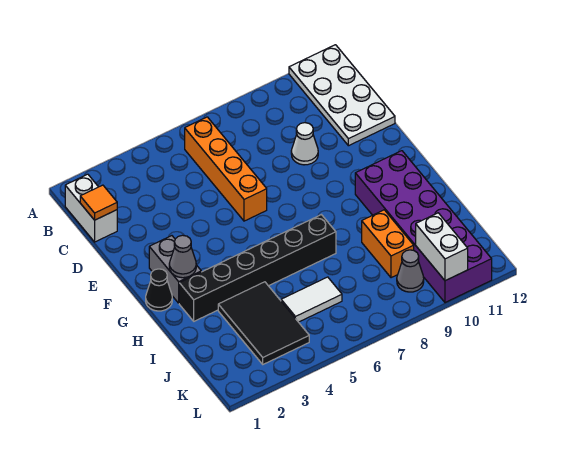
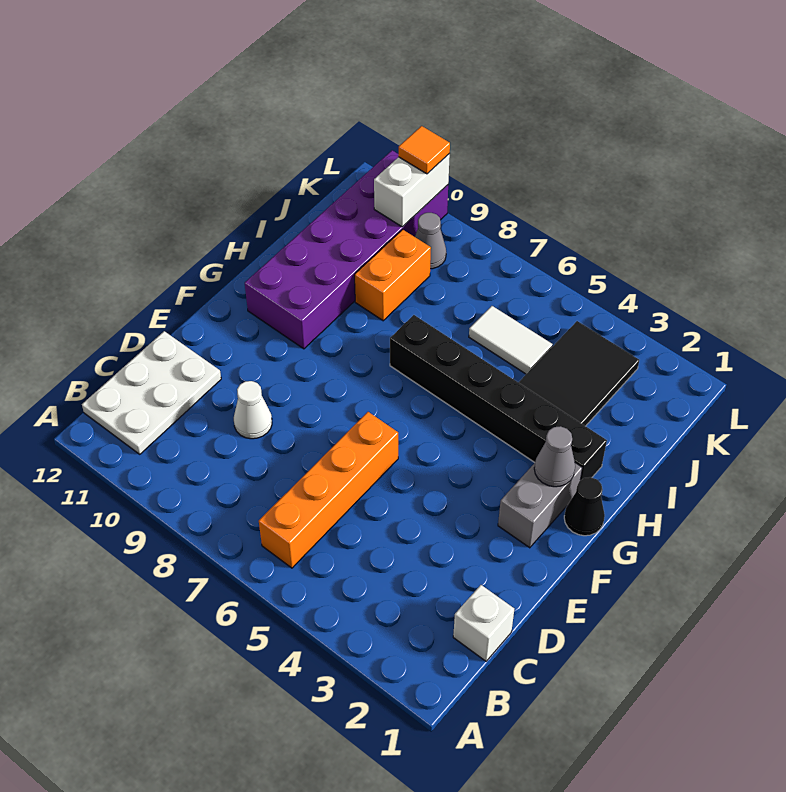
white plate A11:D12 level 1 -> white plate B11:D12 level 1
white brick B1:C1 level 1 -> white brick C1 level 1
orange tile C1 level 2 -> orange tile L10 level 3

